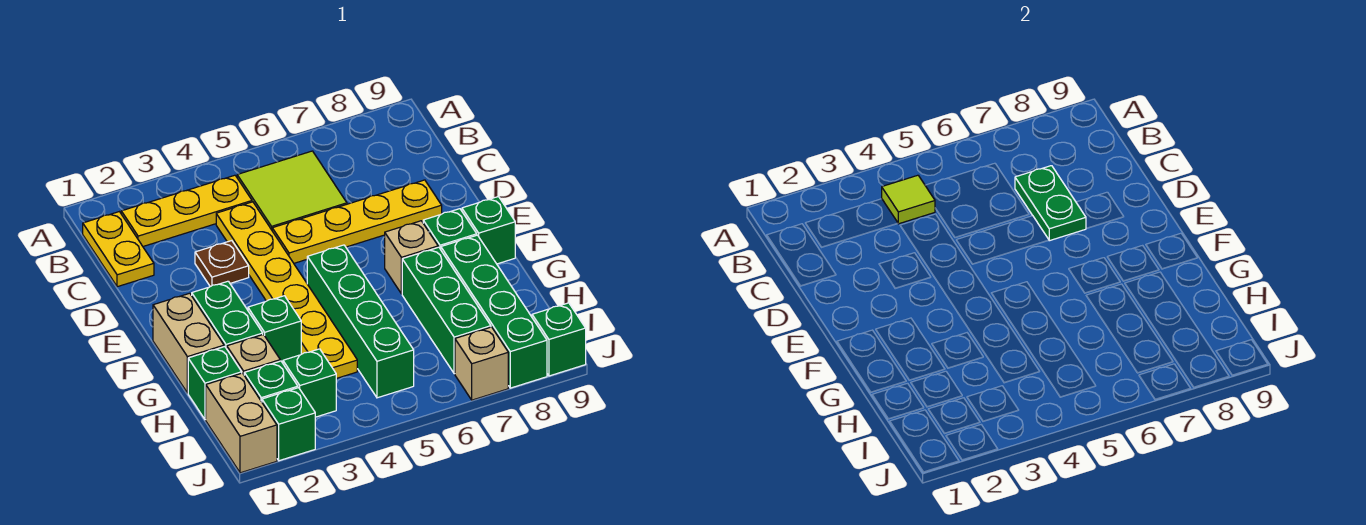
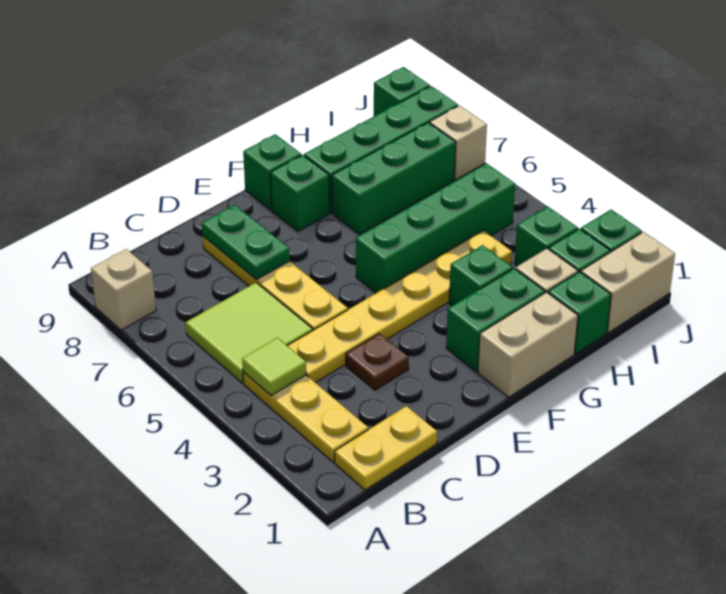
green plate C7:D7 level 2 -> green plate D7:D8 level 2
tan brick F7 level 1 -> tan brick A8 level 1

